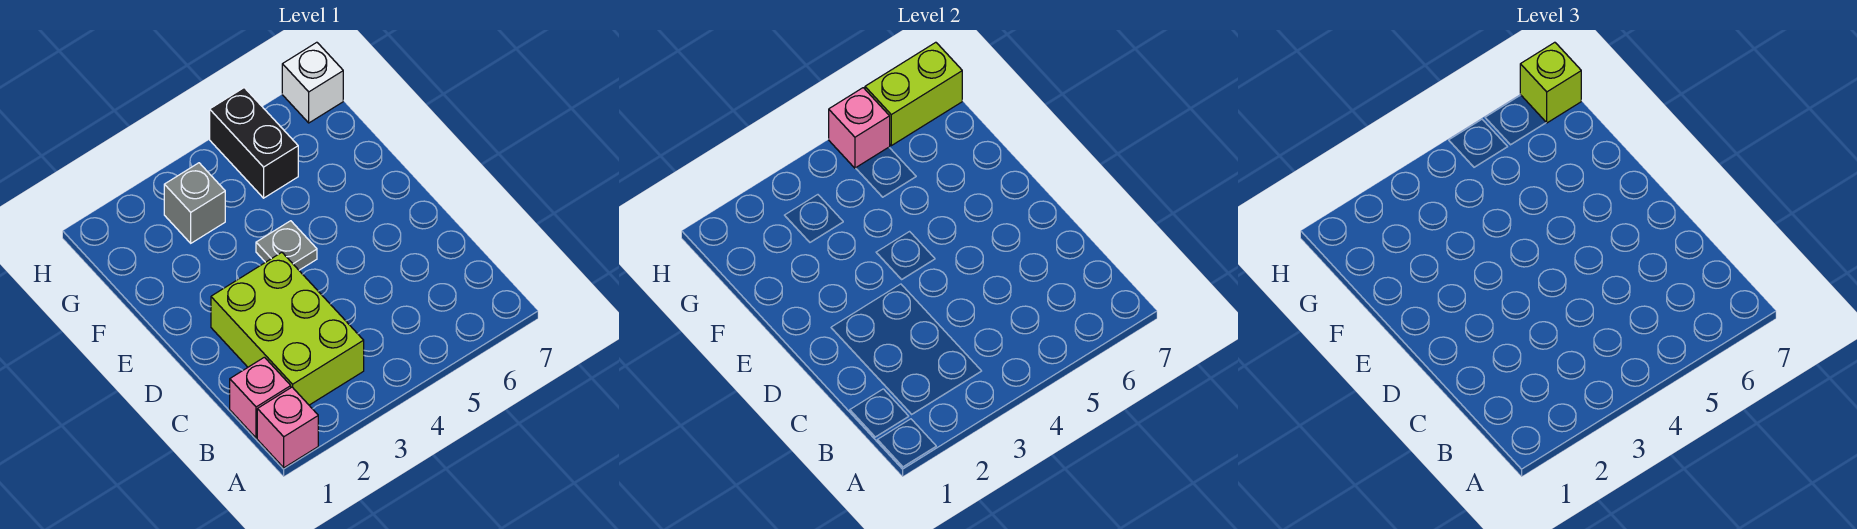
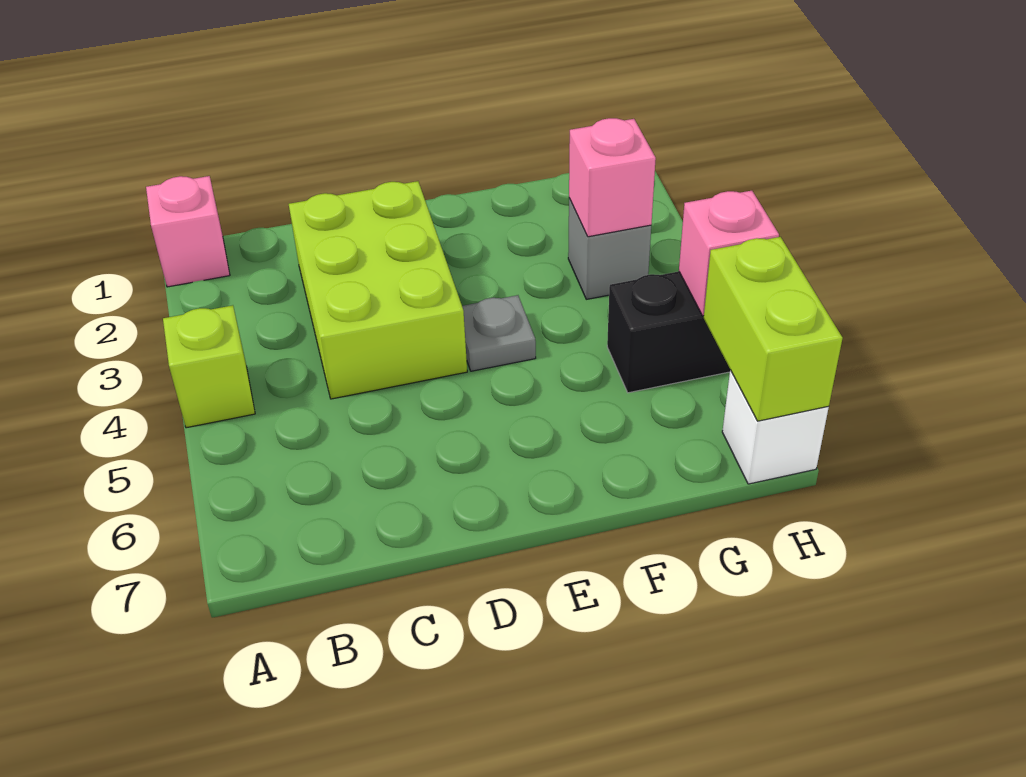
pink brick B1 level 1 -> pink brick G3 level 2
lime brick B2:D3 level 1 -> lime brick C2:D4 level 1
lime brick H7 level 3 -> lime brick A4 level 1

